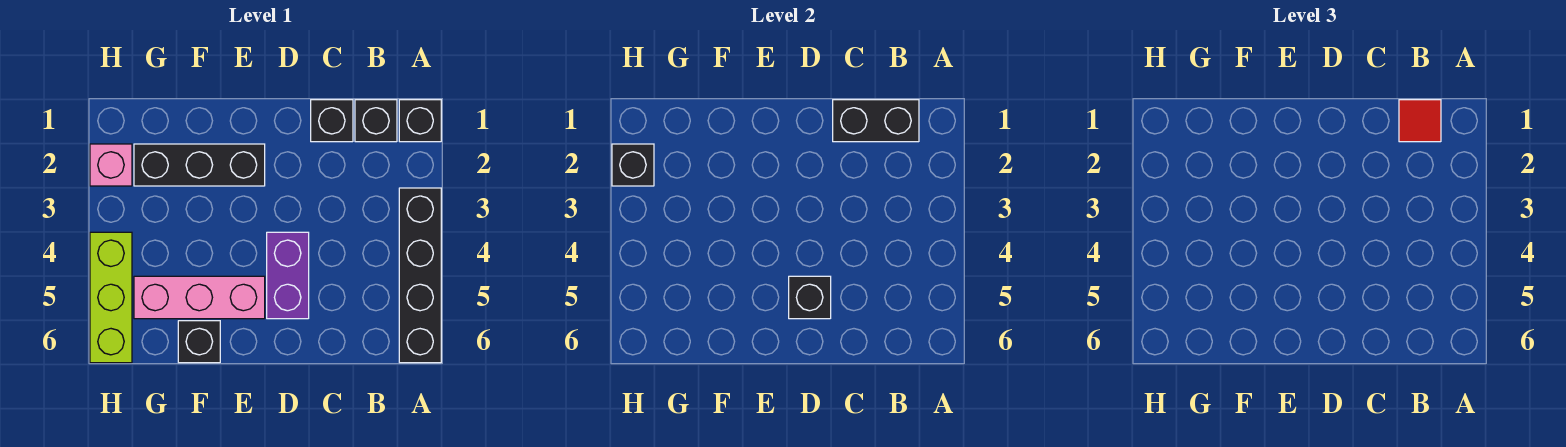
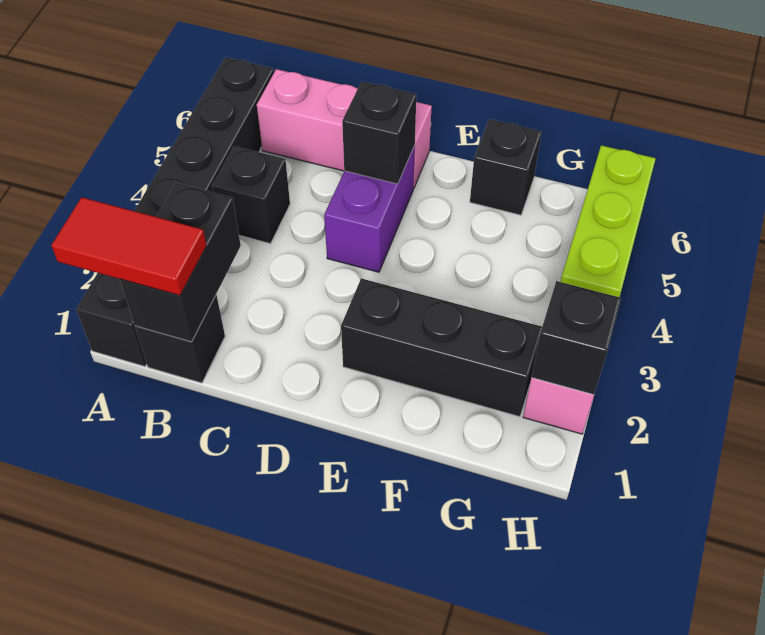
black brick B1:C1 level 2 -> black brick B1:B2 level 2
red tile B1 level 3 -> red tile A1:B1 level 3
black brick C1 level 1 -> black brick B4 level 1
pink brick E5:G5 level 1 -> pink brick B6:D6 level 1

